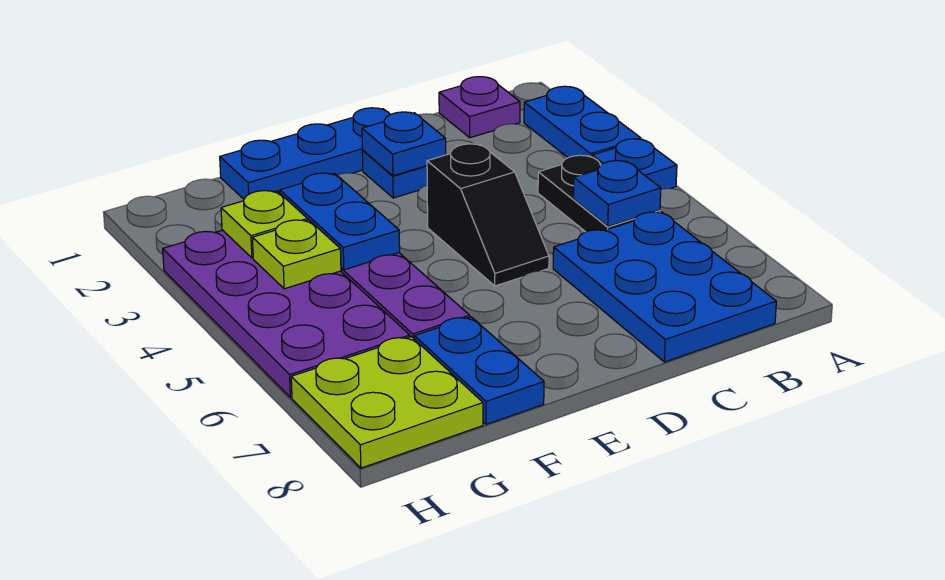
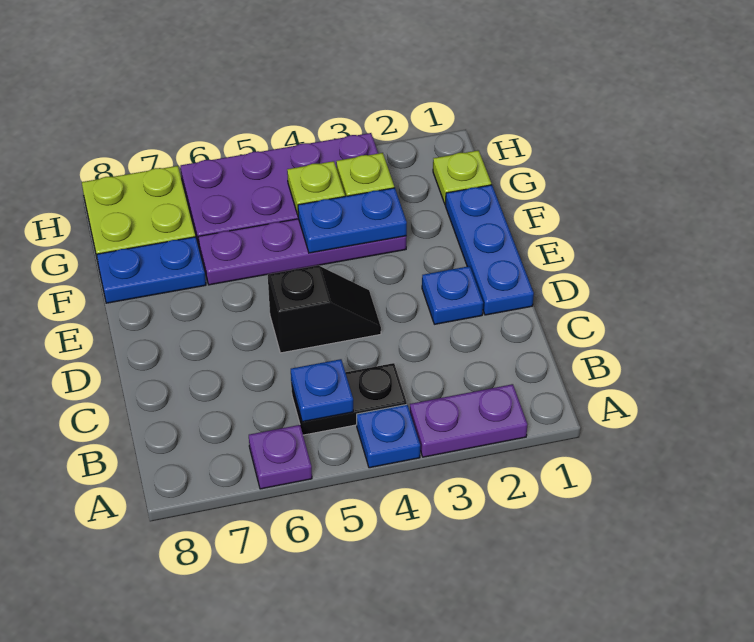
blue plate A2:A3 level 1 -> purple plate A2:A3 level 1
purple plate B1 level 1 -> purple plate A6 level 1
blue plate B6:C8 level 1 -> none
blue plate D2 level 2 -> none
black slope D4:D5 level 1 top 4 -> black slope D4:D5 level 1 top 5
none -> lime plate G1 level 1

